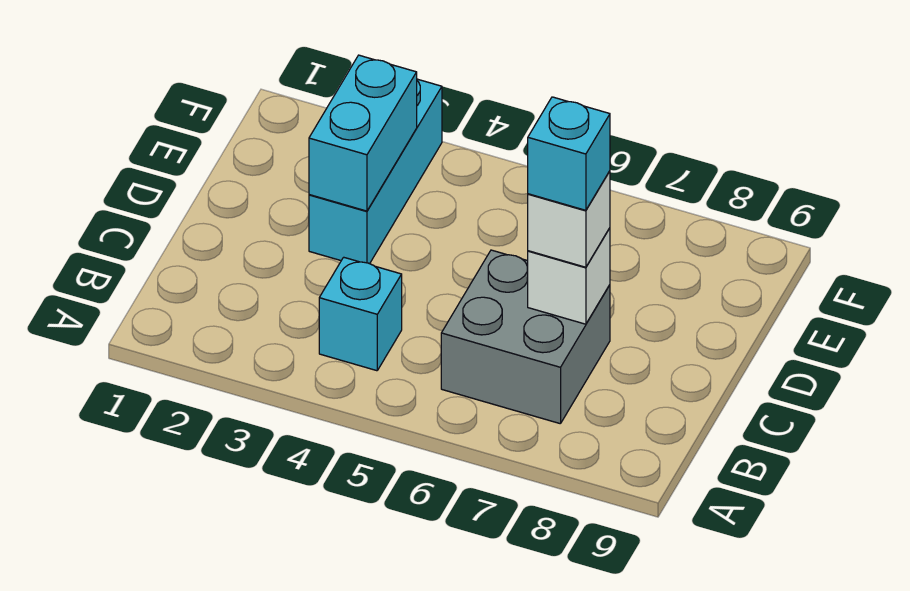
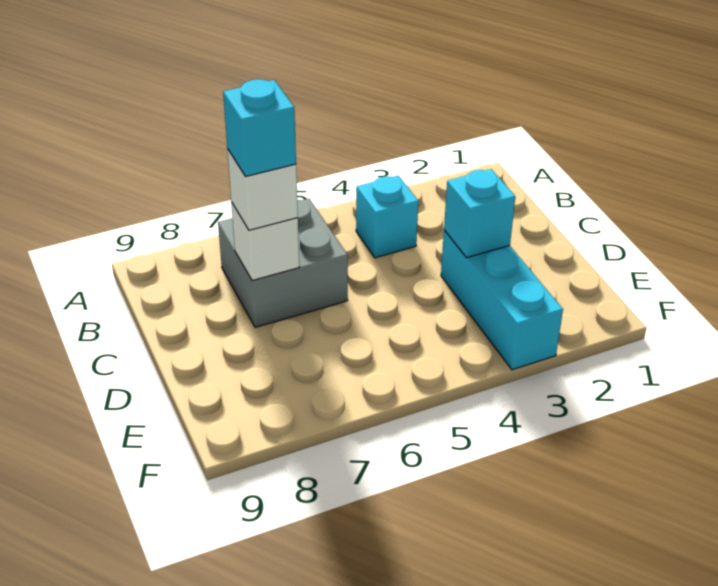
cyan brick D3:E3 level 2 -> cyan brick D3 level 2

